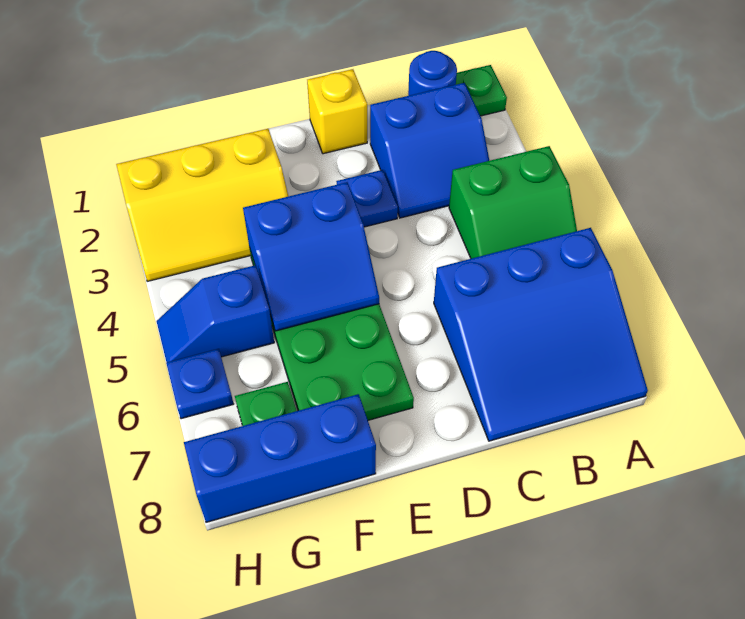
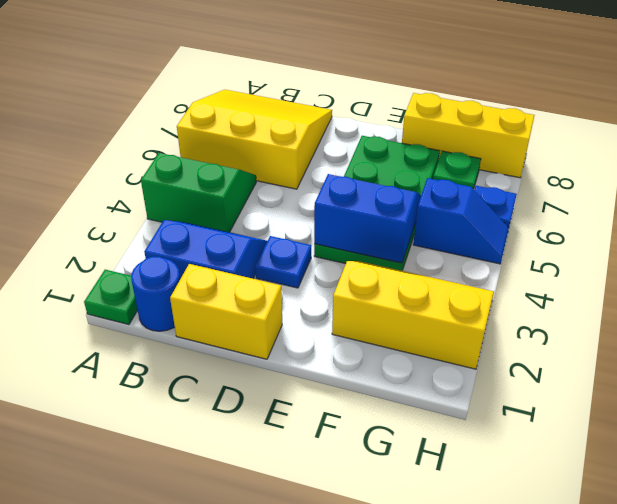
blue slope A6:C8 level 1 top 6 -> yellow slope A6:C8 level 1 top 6
yellow brick D1 level 1 -> yellow brick C1:D1 level 1
blue brick F8:H8 level 1 -> yellow brick F8:H8 level 1

